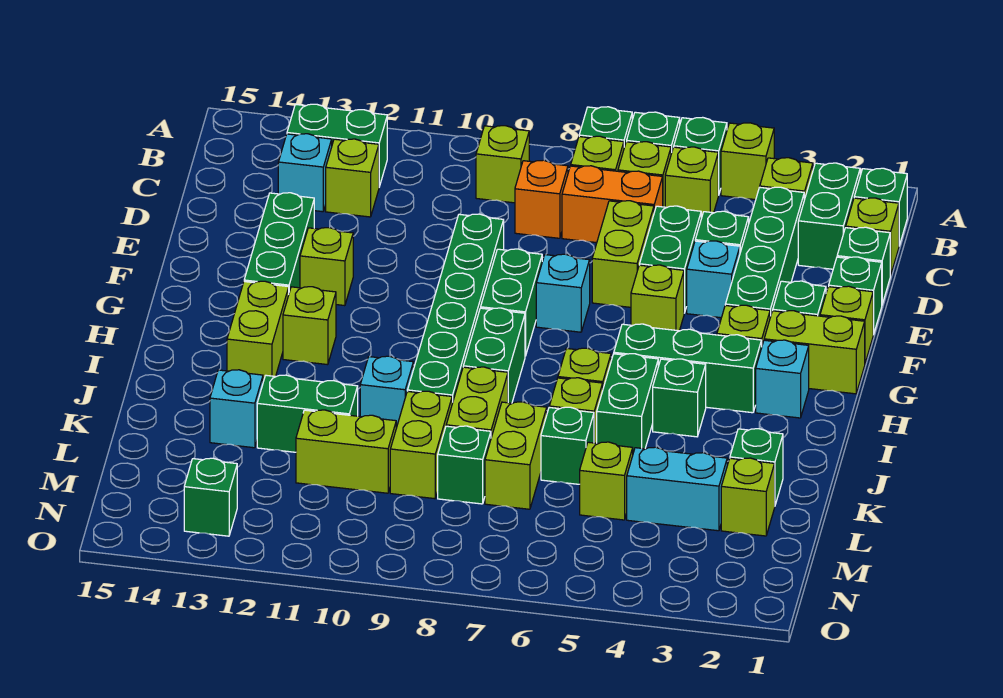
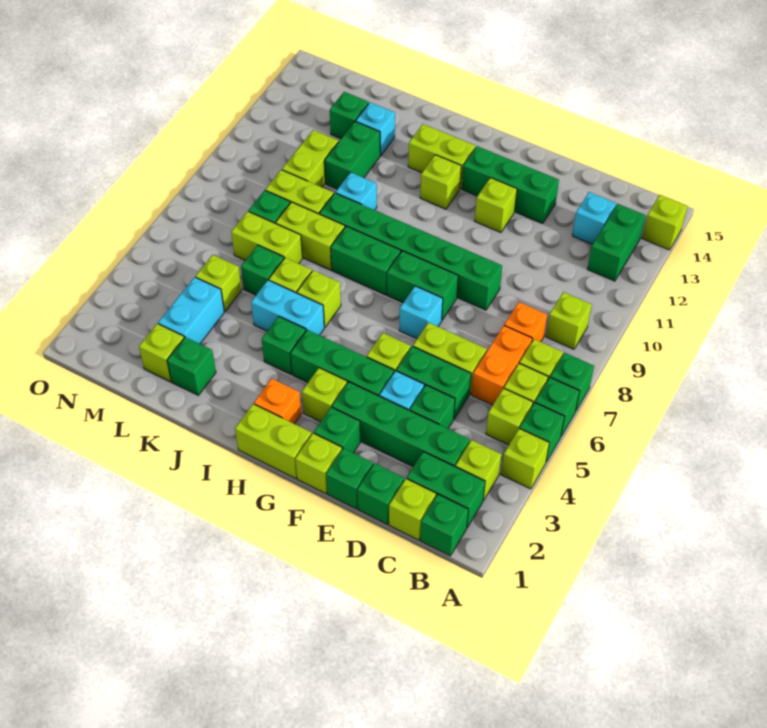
lime brick C12 level 1 -> lime brick A14 level 1
lime brick G1:G2 level 1 -> lime brick G1:H1 level 1
cyan brick H2 level 1 -> orange brick H2 level 1
green brick H3:H5 level 1 -> green brick F4:H4 level 1
green brick I5:J5 level 1 -> cyan brick I5:J5 level 1
green brick N13 level 1 -> green brick L13 level 1

